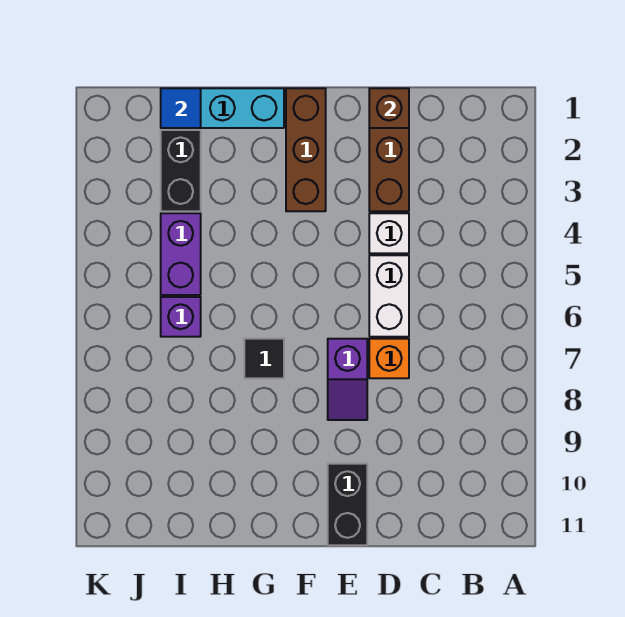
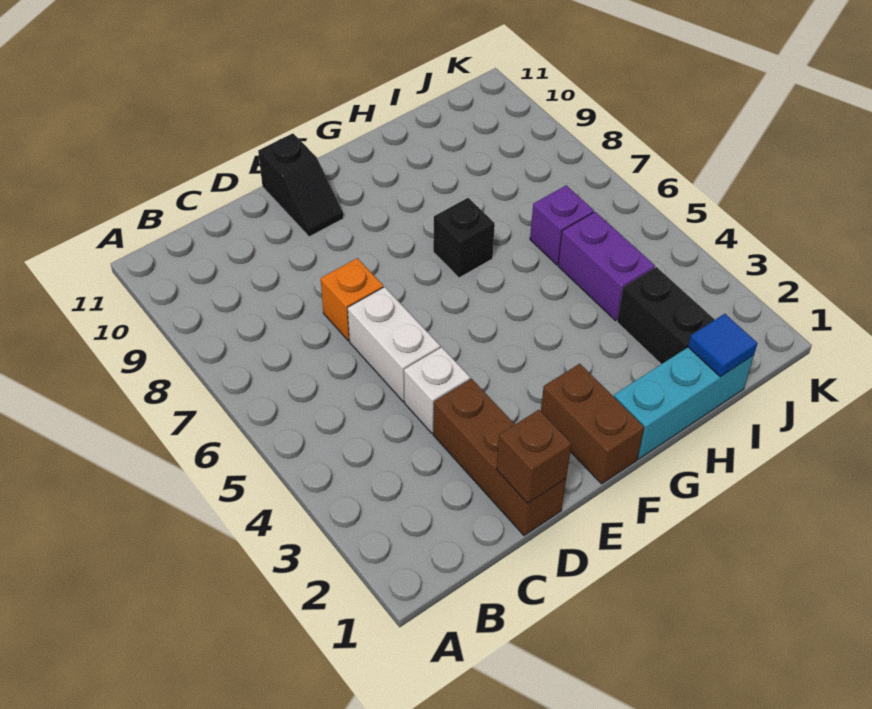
purple slope E7:E8 level 1 top 7 -> none
black brick E10:E11 level 1 -> black slope E10:E11 level 1 top 11
brown brick F1:F3 level 1 -> brown brick F1:F2 level 1
black tile G7 level 1 -> black brick G7 level 1

